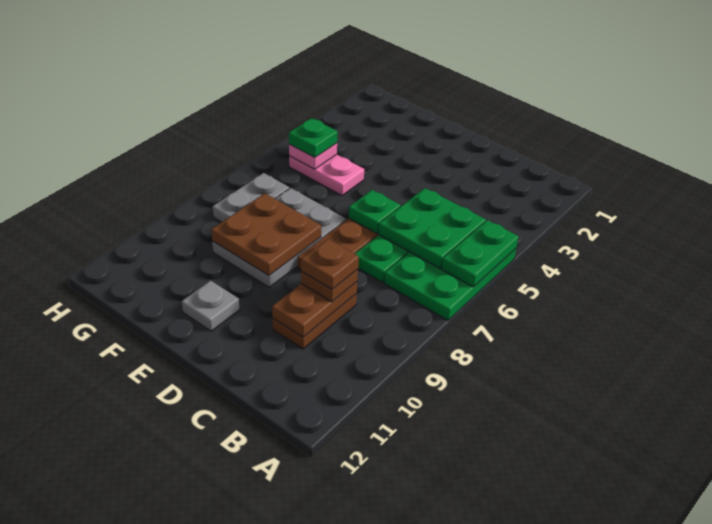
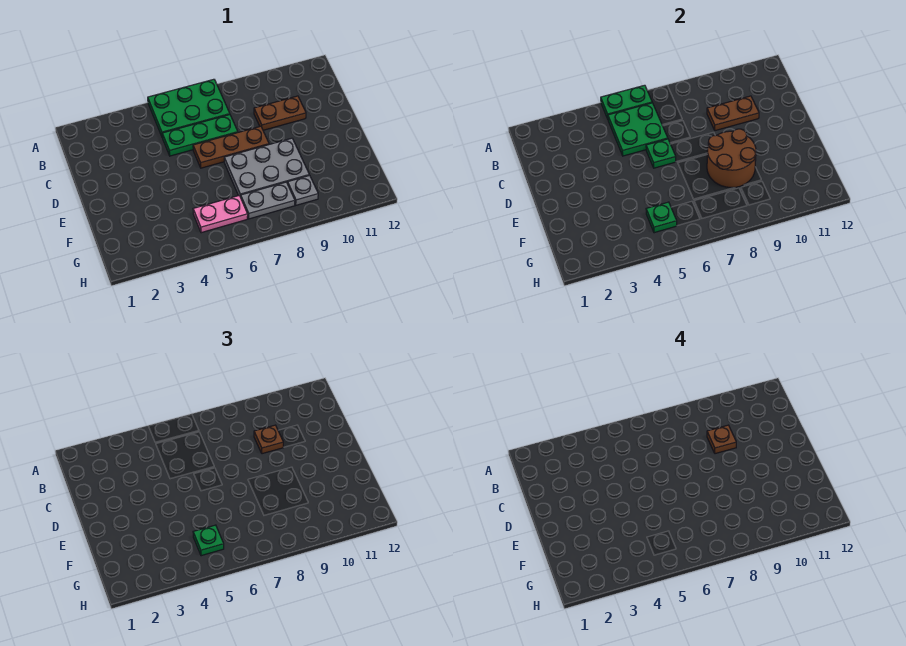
brown plate E8:F9 level 2 -> brown round brick E8:F9 level 2
grey plate E11 level 1 -> grey plate G9 level 1
pink plate F5:G5 level 1 -> pink plate G5:G6 level 1
pink plate G5 level 2 -> green plate G5 level 2

